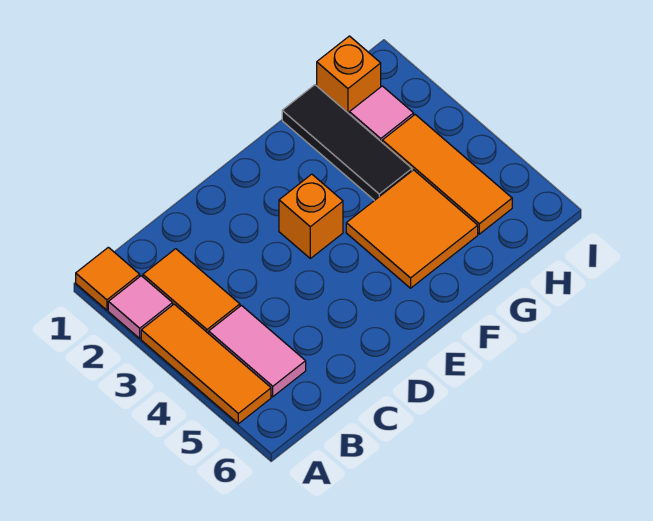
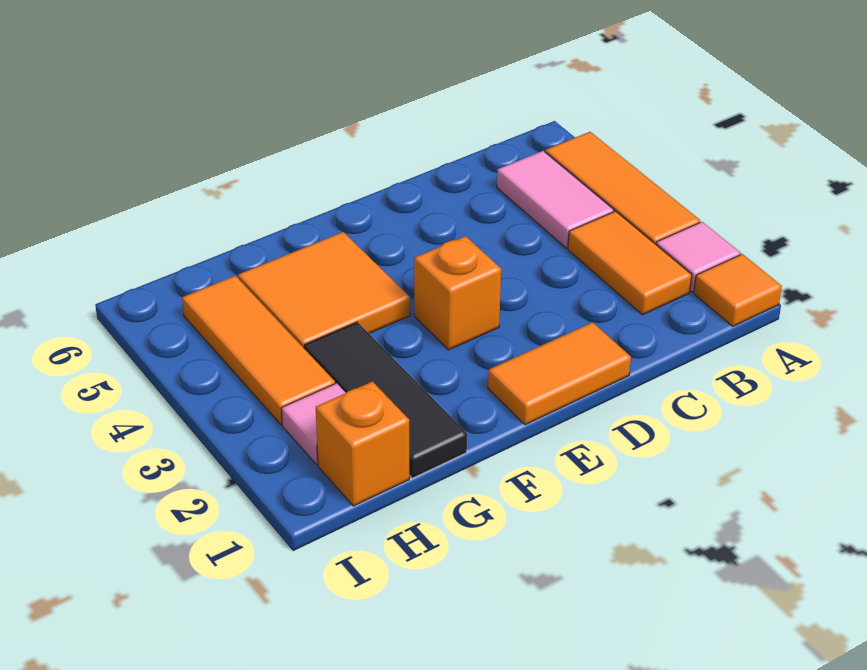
none -> orange tile D1:E1 level 1

